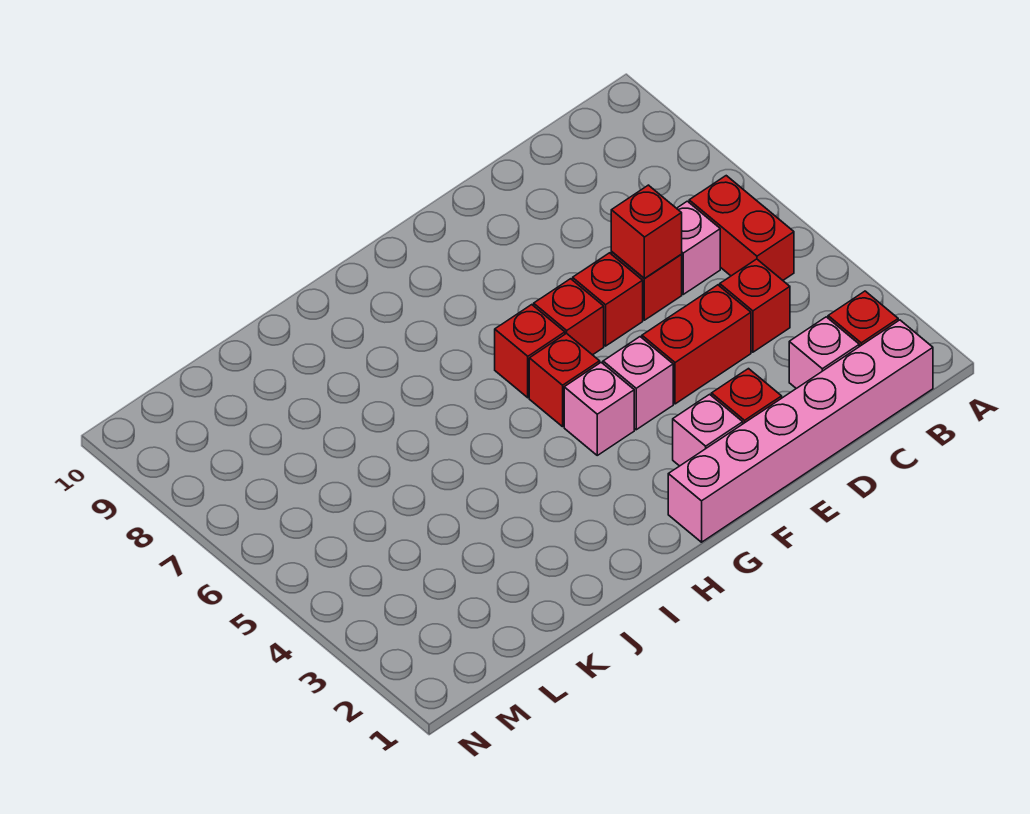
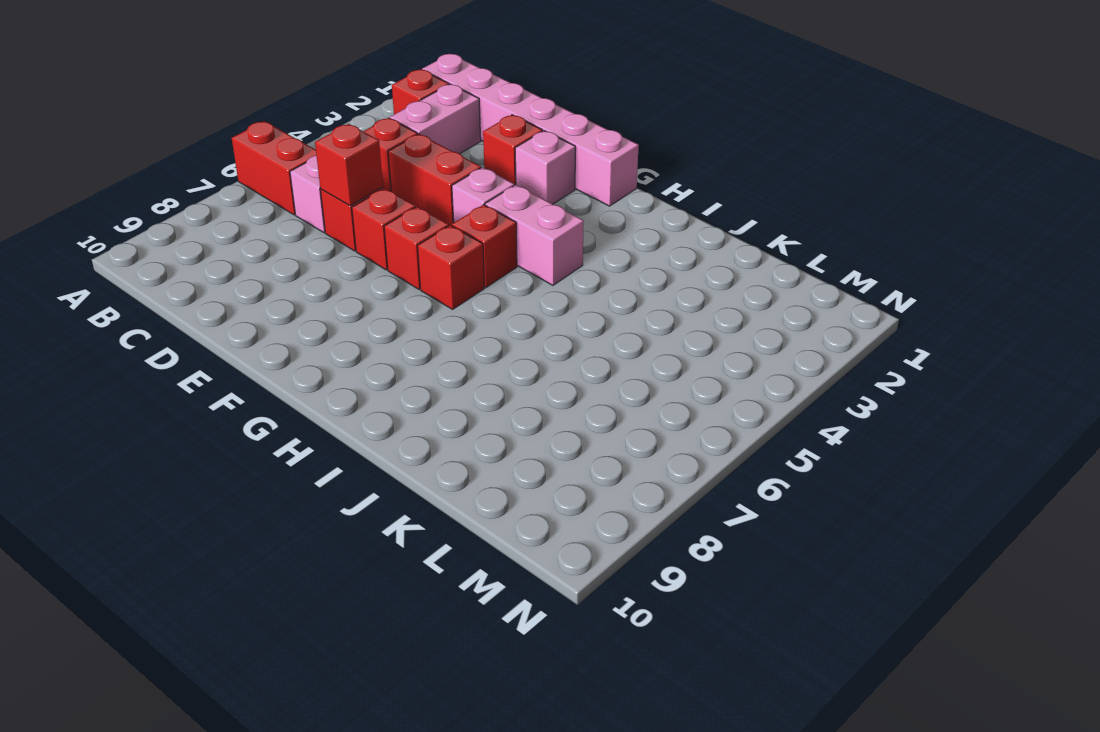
red brick B5:B6 level 1 -> red brick A6:B6 level 1
pink brick C2 level 1 -> pink brick C2:C3 level 1
pink brick G4 level 1 -> pink brick G4:H4 level 1

